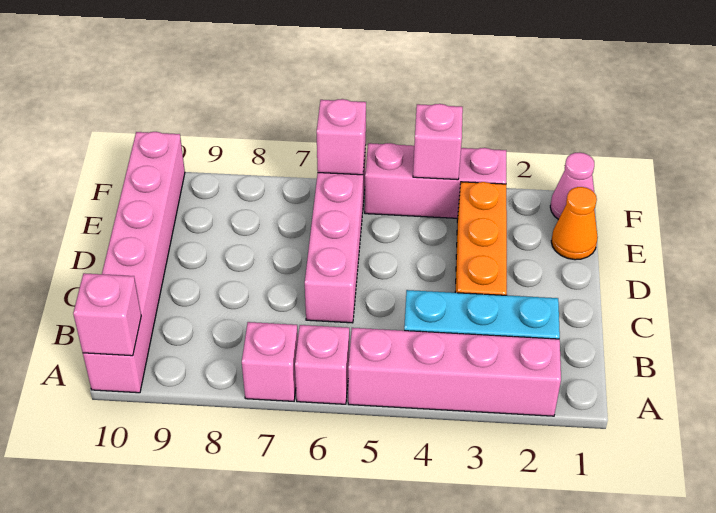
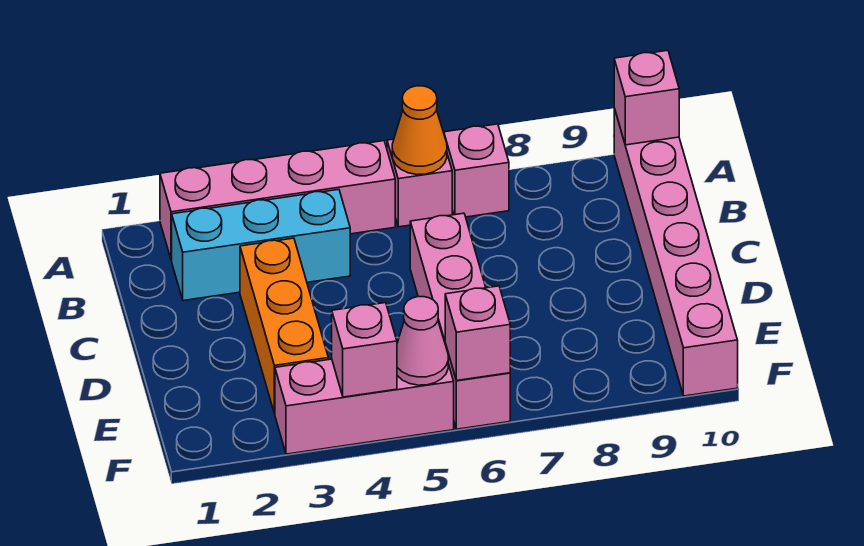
orange cone E1 level 1 -> orange cone A6 level 2
pink cone F1 level 1 -> pink cone F5 level 2

